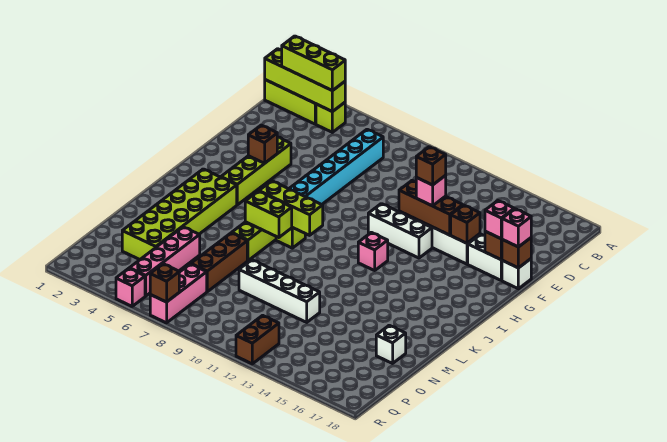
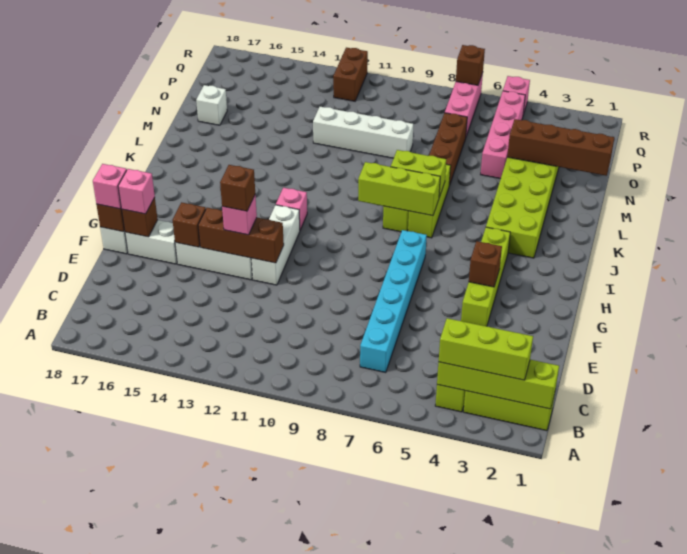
white brick G11:G13 level 1 -> white brick F12:H12 level 1
none -> brown brick N1:N4 level 2

